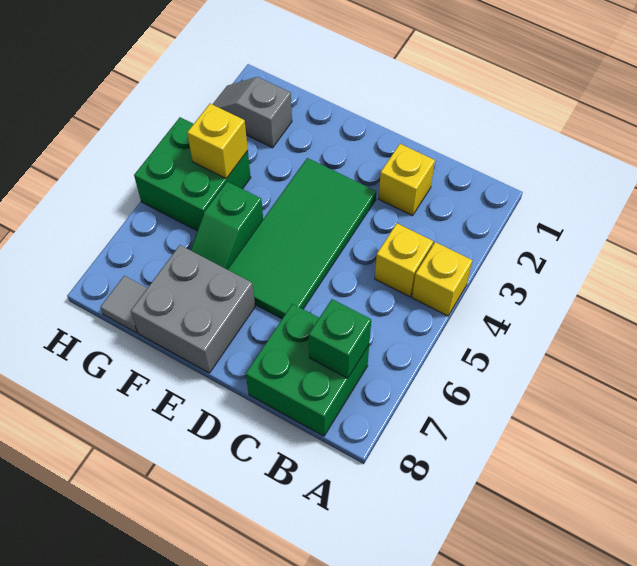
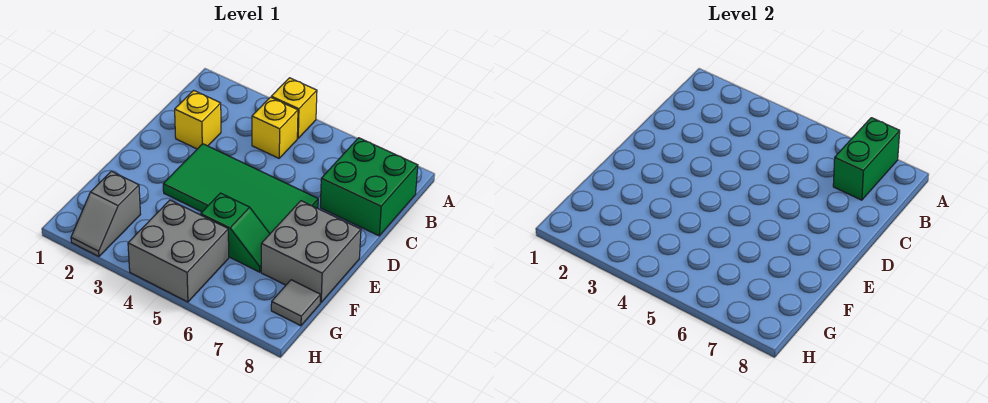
green brick B7 level 2 -> green brick A7:B7 level 2
green brick G4:H5 level 1 -> grey brick G4:H5 level 1
yellow brick G4 level 2 -> none

